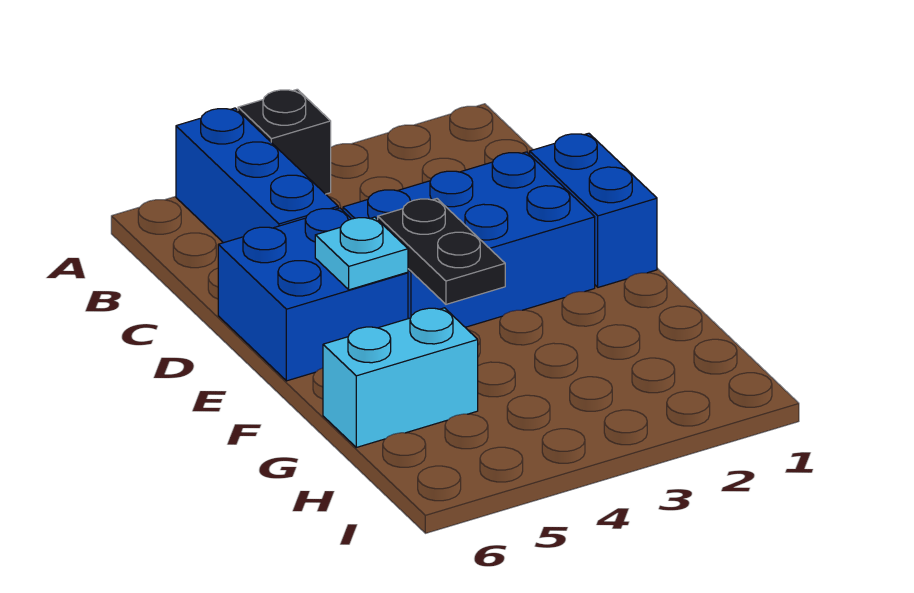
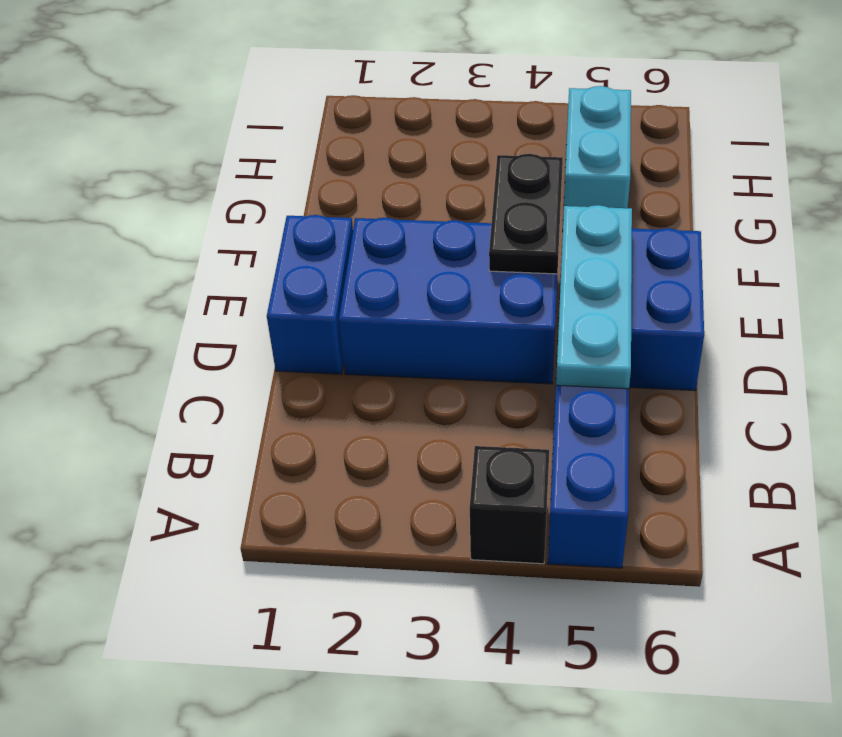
cyan plate E5 level 2 -> cyan plate C5:E5 level 2
cyan brick G5:G6 level 1 -> cyan brick G5:H5 level 1

